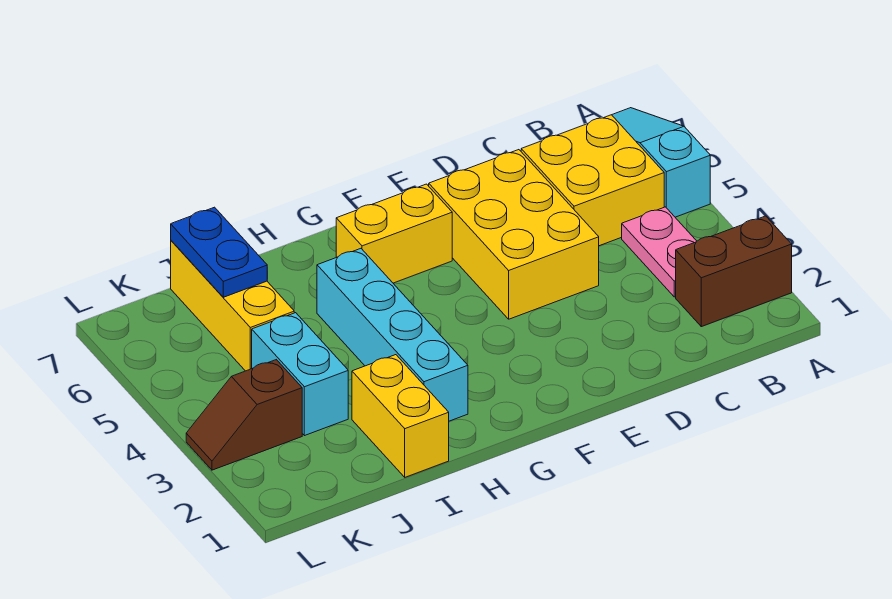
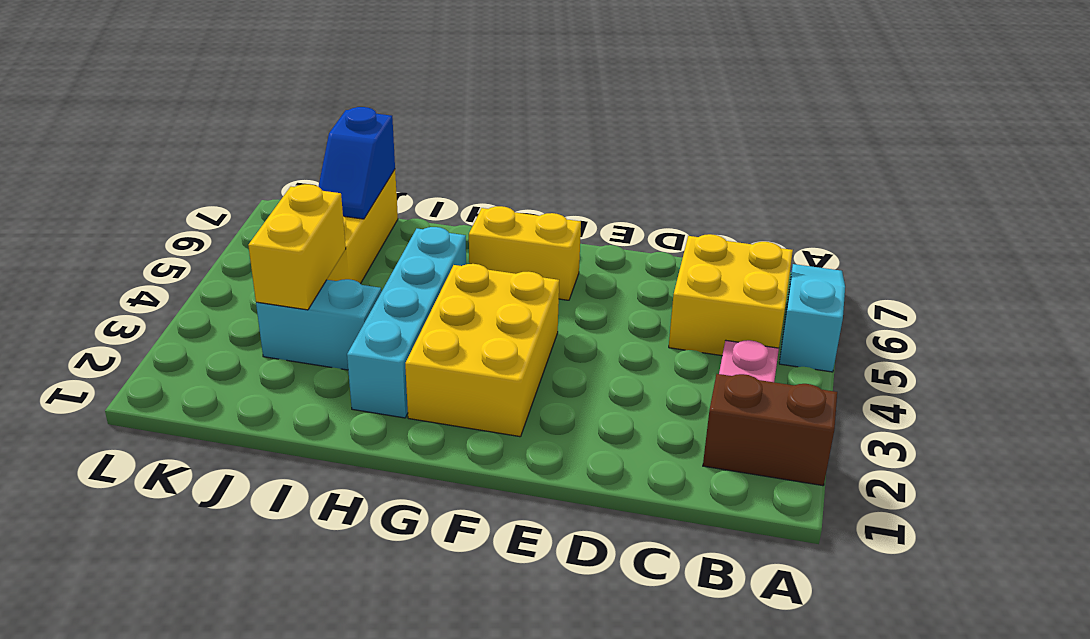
yellow brick D4:E6 level 1 -> yellow brick F2:G4 level 1
yellow brick I1:I2 level 1 -> yellow brick J3:J4 level 2
cyan brick J3:J4 level 1 -> cyan brick I3:J3 level 1
blue plate J6:J7 level 2 -> blue slope J6:J7 level 2 top 7
brown slope K3:L3 level 1 top K -> none

